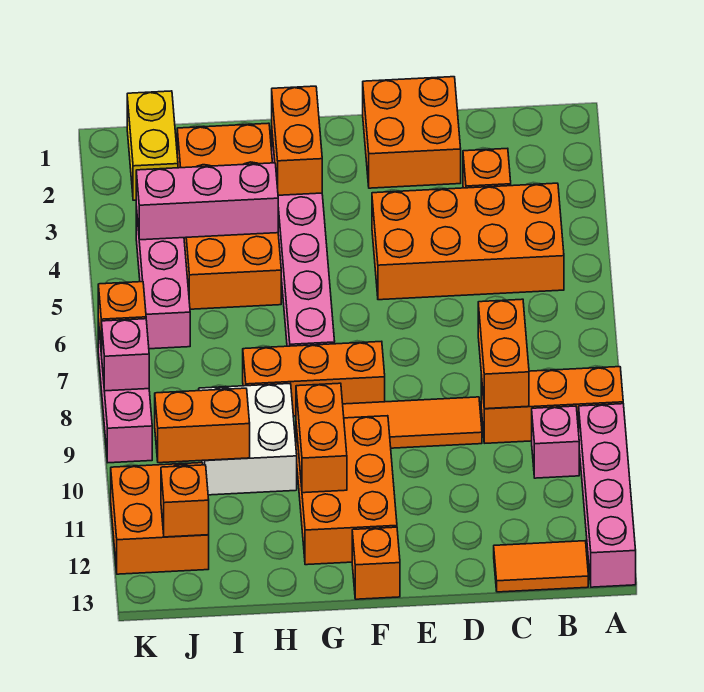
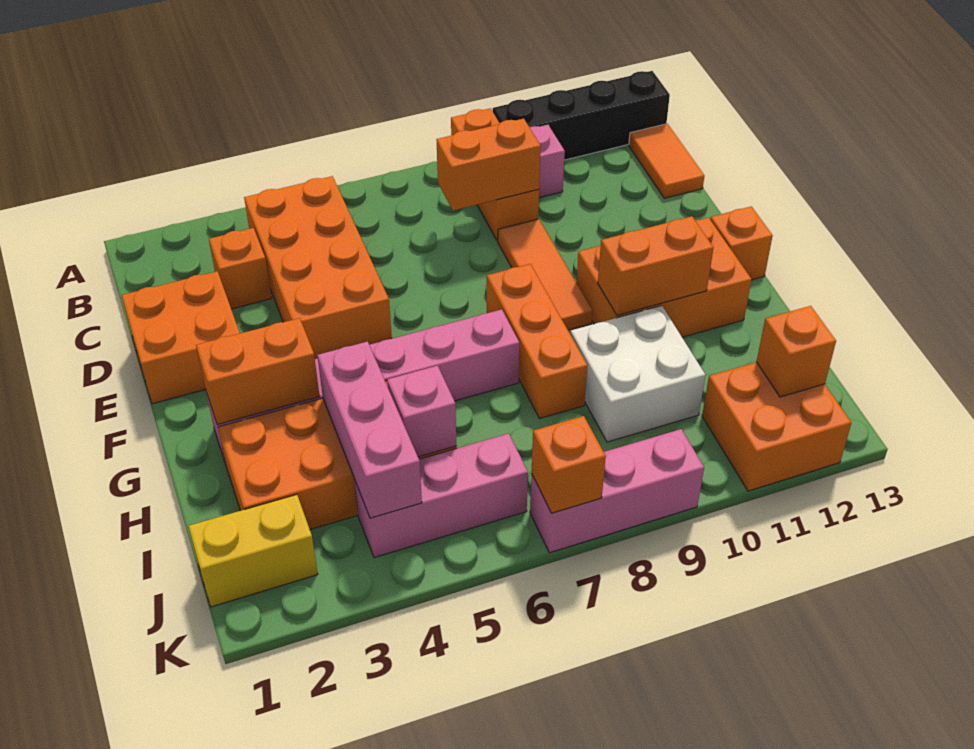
pink brick A10:A13 level 1 -> black brick A10:A13 level 1
orange brick I10:J10 level 2 -> none
pink brick K8 level 2 -> pink brick I5 level 2

